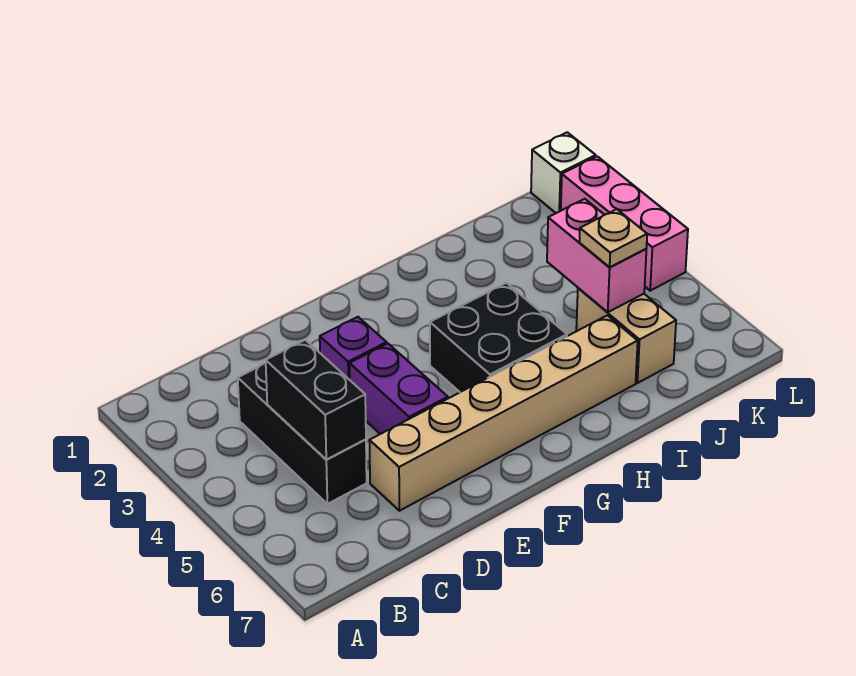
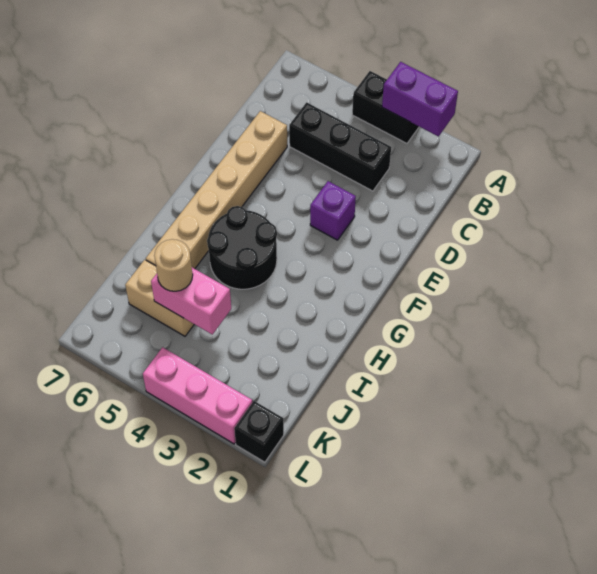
black brick C4:C5 level 2 -> black brick A3:A4 level 1
purple brick E4:E5 level 1 -> purple brick A2:A3 level 2
black brick G4:H5 level 1 -> black round brick G4:H5 level 1
tan plate J5 level 3 -> tan round brick J5 level 3
white brick L1 level 1 -> black brick L1 level 1

